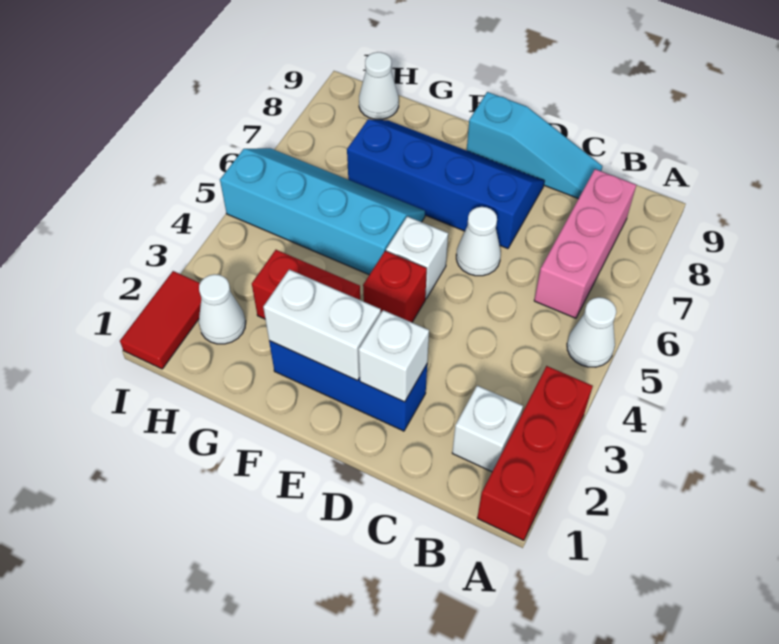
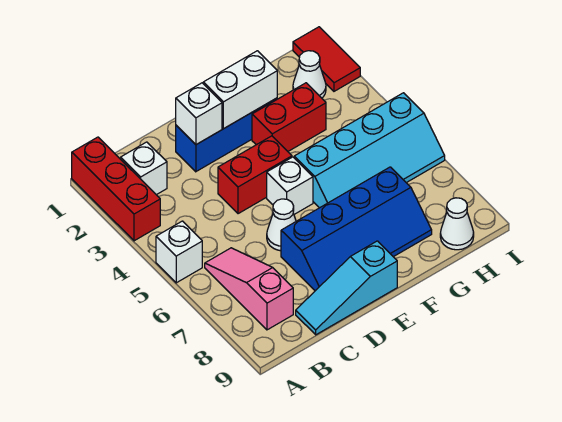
white cone A5 level 1 -> white brick A5 level 1
pink brick B6:B8 level 1 -> pink slope B6:B8 level 1 top 8
red brick E4 level 1 -> red brick D4:E4 level 1

